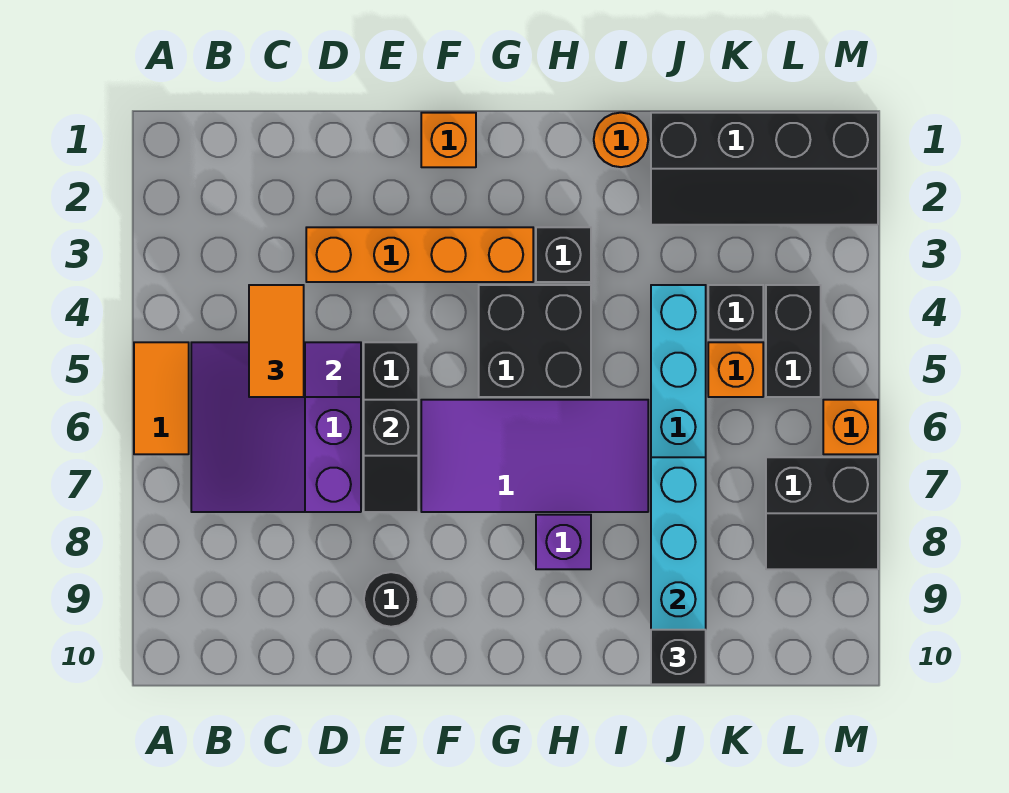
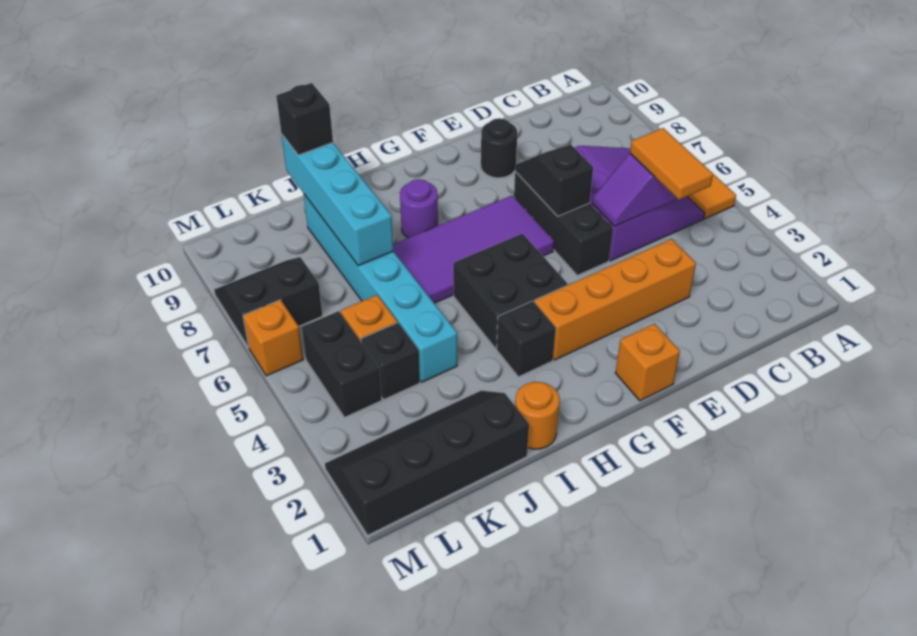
purple brick H8 level 1 -> purple round brick H8 level 1

